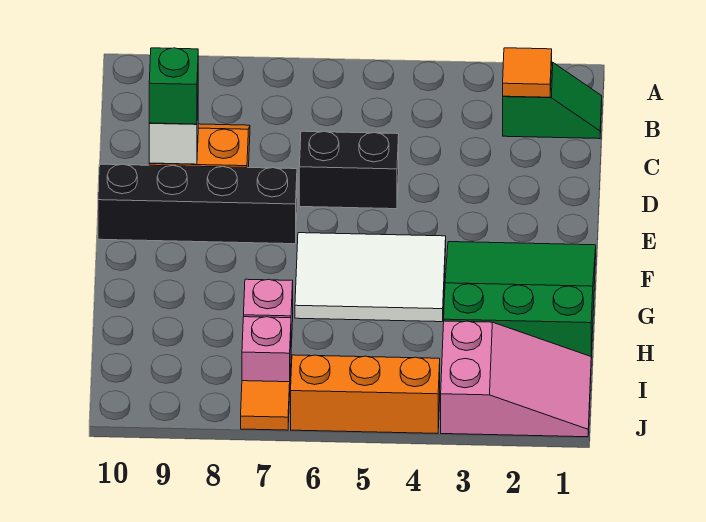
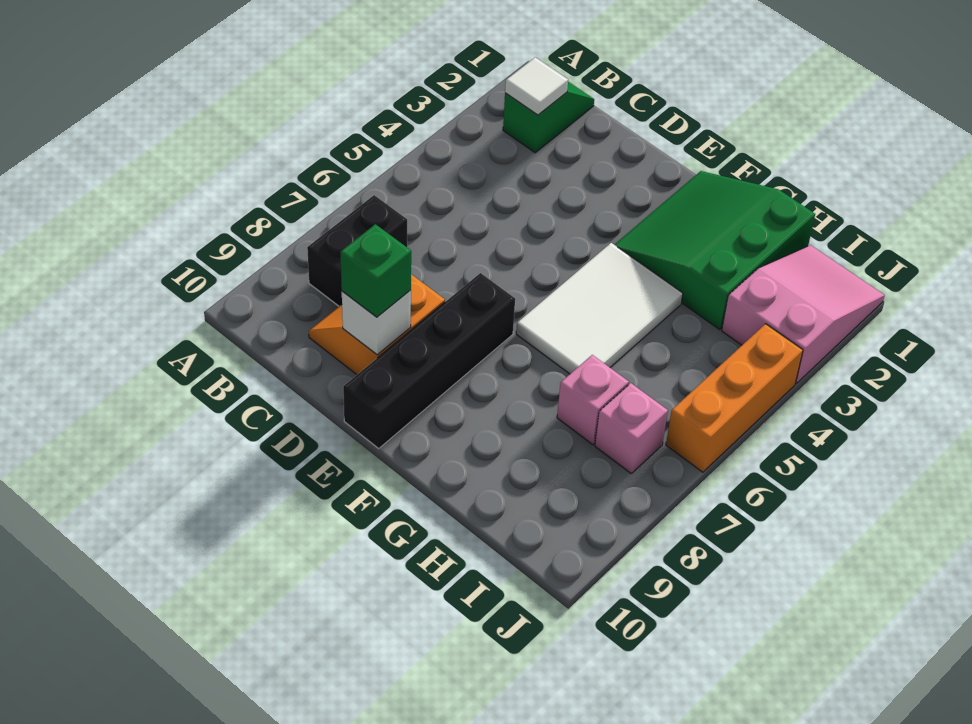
orange tile B2 level 2 -> white tile B2 level 2
black brick D5:D6 level 1 -> black brick B7:B8 level 1
orange tile J7 level 1 -> none

